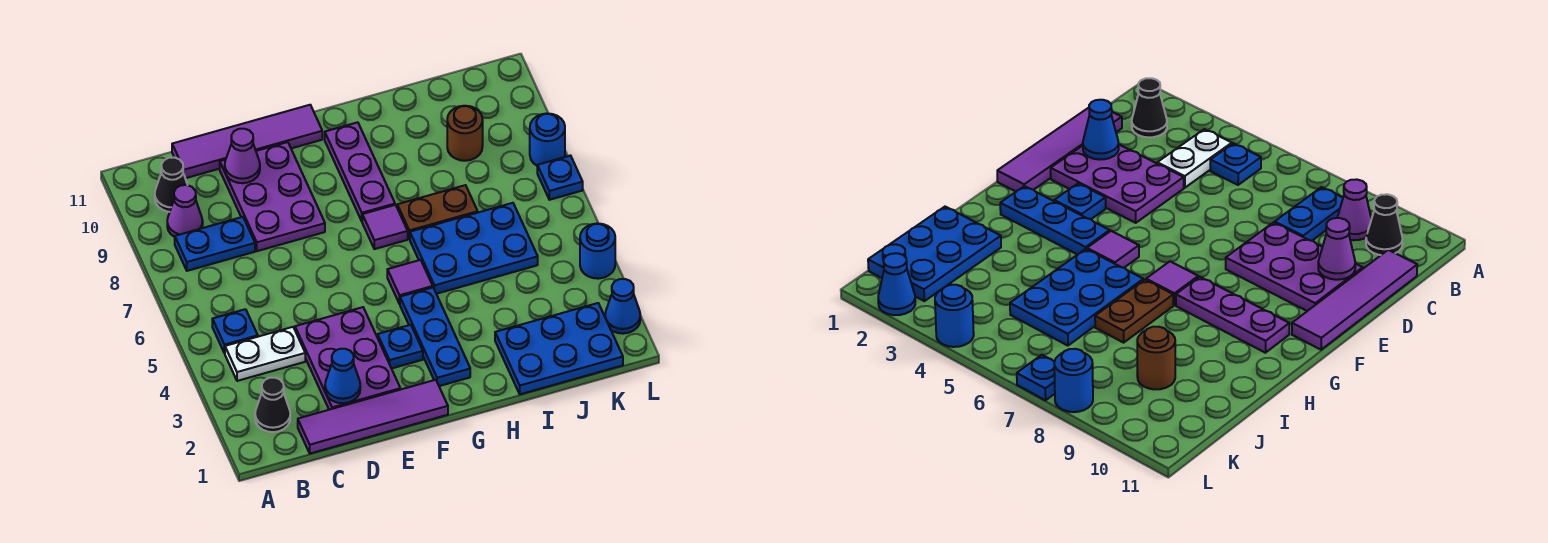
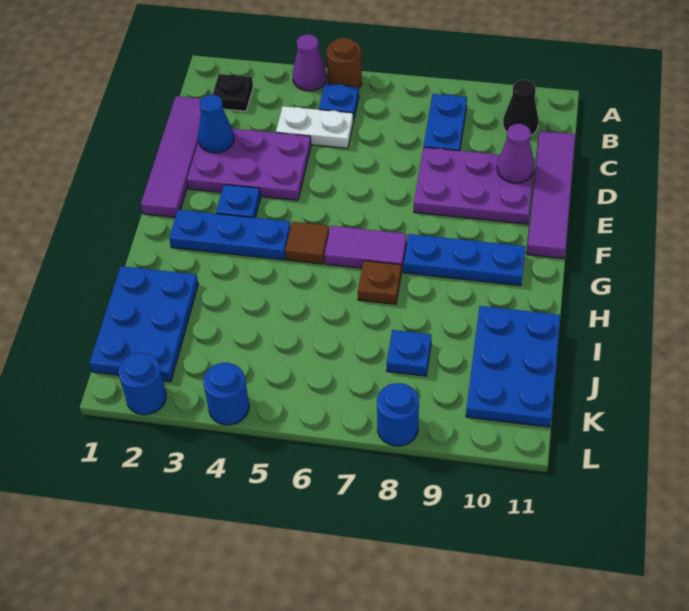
black cone B2 level 1 -> black plate B2 level 1
white plate B4:C4 level 1 -> white plate C4:C5 level 1
purple cone B9 level 1 -> purple cone A4 level 1
purple tile G5 level 1 -> brown tile G5 level 1
purple tile G7 level 1 -> purple tile G6:G7 level 1
purple plate G8:G10 level 1 -> blue plate G8:G10 level 1
blue plate H5:J6 level 1 -> blue plate I10:K11 level 1
brown plate H7:I7 level 1 -> brown plate H7 level 1
brown round brick J9 level 1 -> brown round brick A5 level 1
blue cone L2 level 1 -> blue round brick L2 level 1
blue plate L7 level 1 -> blue plate J8 level 1

